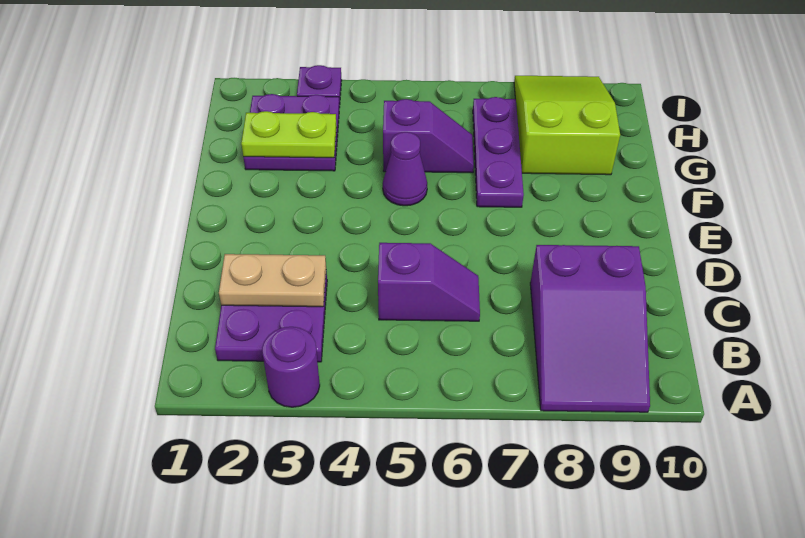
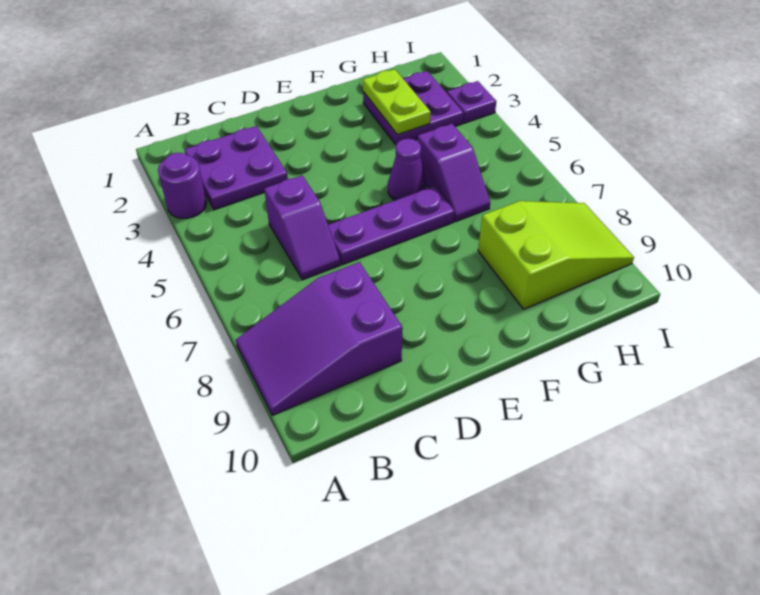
tan plate C2:C3 level 2 -> none
purple plate F7:H7 level 1 -> purple plate D6:F6 level 1

